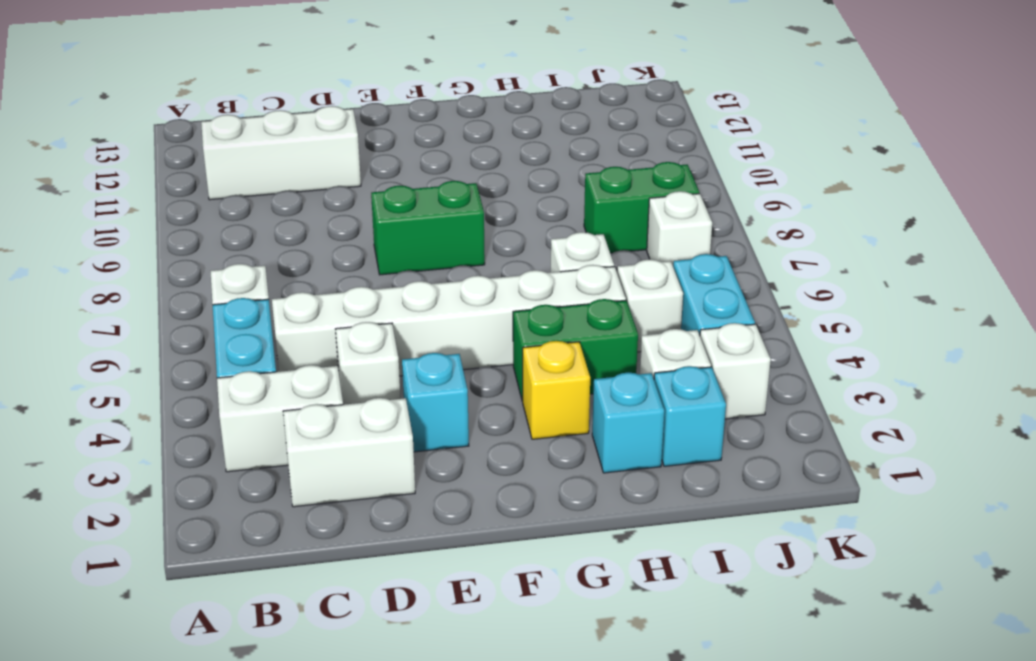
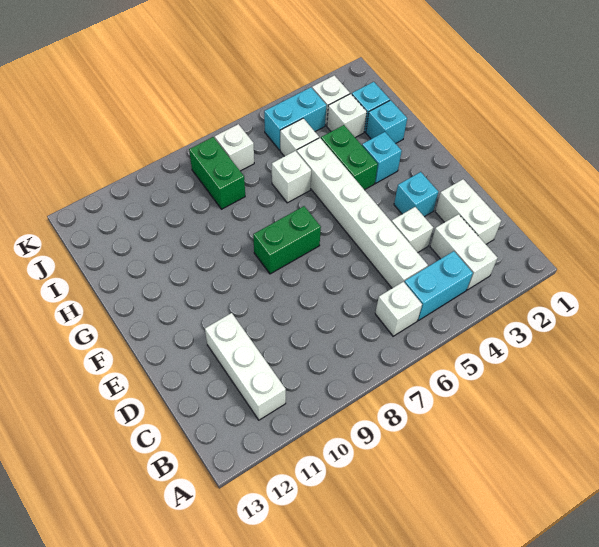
green brick E8:F8 level 1 -> green brick F7:F8 level 1
yellow brick G3 level 1 -> cyan brick G3 level 1

